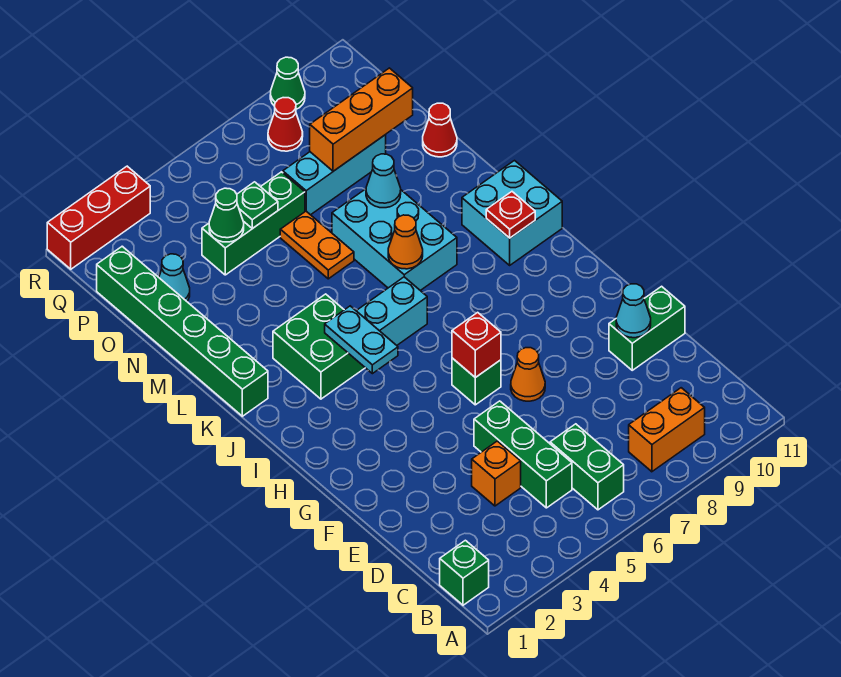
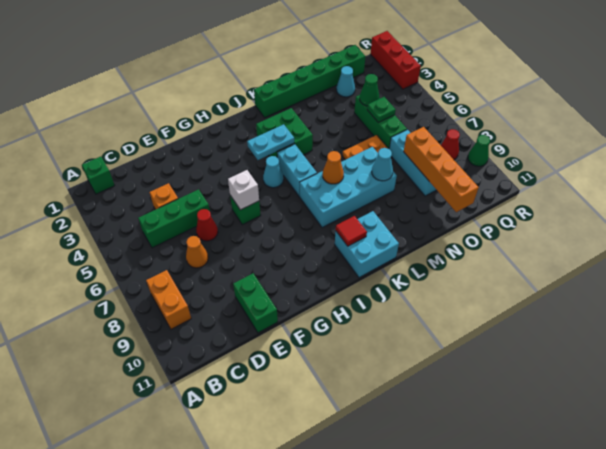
green brick B6:C6 level 1 -> none
cyan cone E10 level 2 -> cyan cone I5 level 1
orange cone F7 level 1 -> orange cone D7 level 1
red brick G6 level 2 -> white brick G6 level 2
red plate J10 level 2 -> red tile J10 level 2
cyan brick K7:M8 level 1 -> cyan brick J7:M8 level 1
red cone N11 level 1 -> red cone E6 level 1
orange brick O8:O10 level 2 -> orange brick O8:O11 level 2

